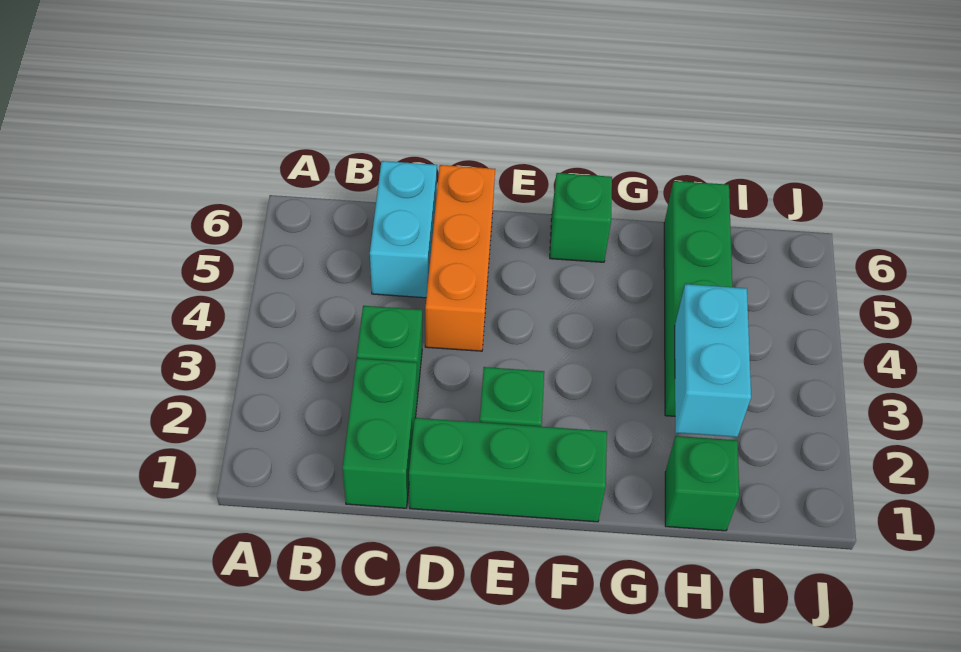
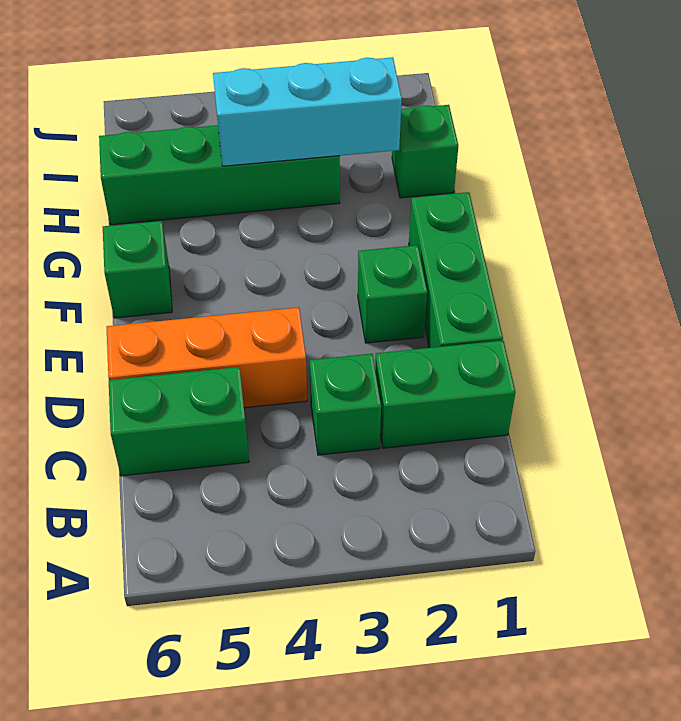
cyan brick C5:C6 level 1 -> green brick C5:C6 level 1
cyan brick H2:H3 level 2 -> cyan brick H2:H4 level 2

